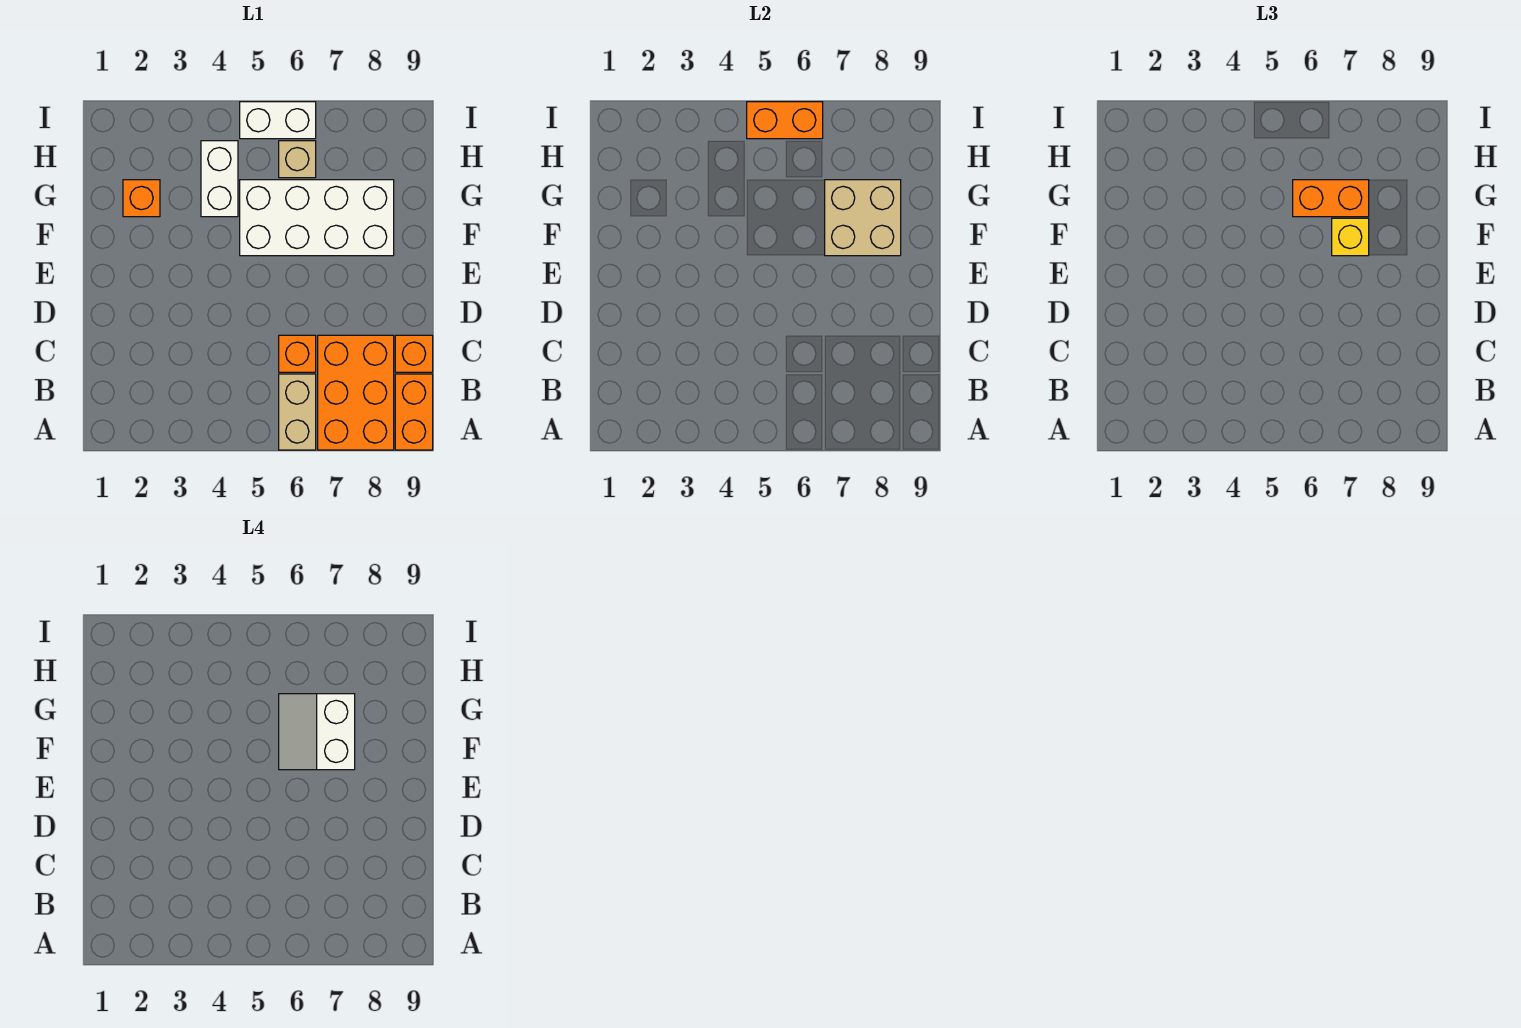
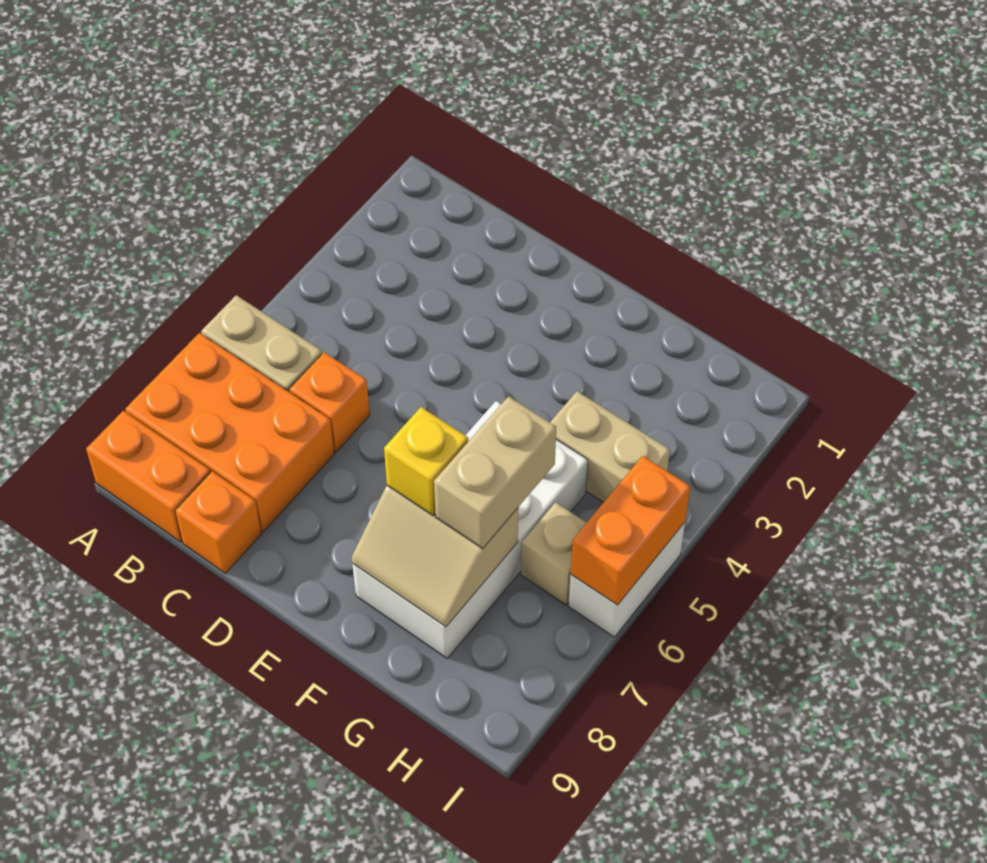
white slope F6:G7 level 4 top 7 -> none
tan brick F7:G8 level 2 -> tan slope F7:G8 level 2 top 7
orange brick G2 level 1 -> none
white brick G4:H4 level 1 -> tan brick G4:H4 level 1
orange brick G6:G7 level 3 -> tan brick G6:G7 level 3

